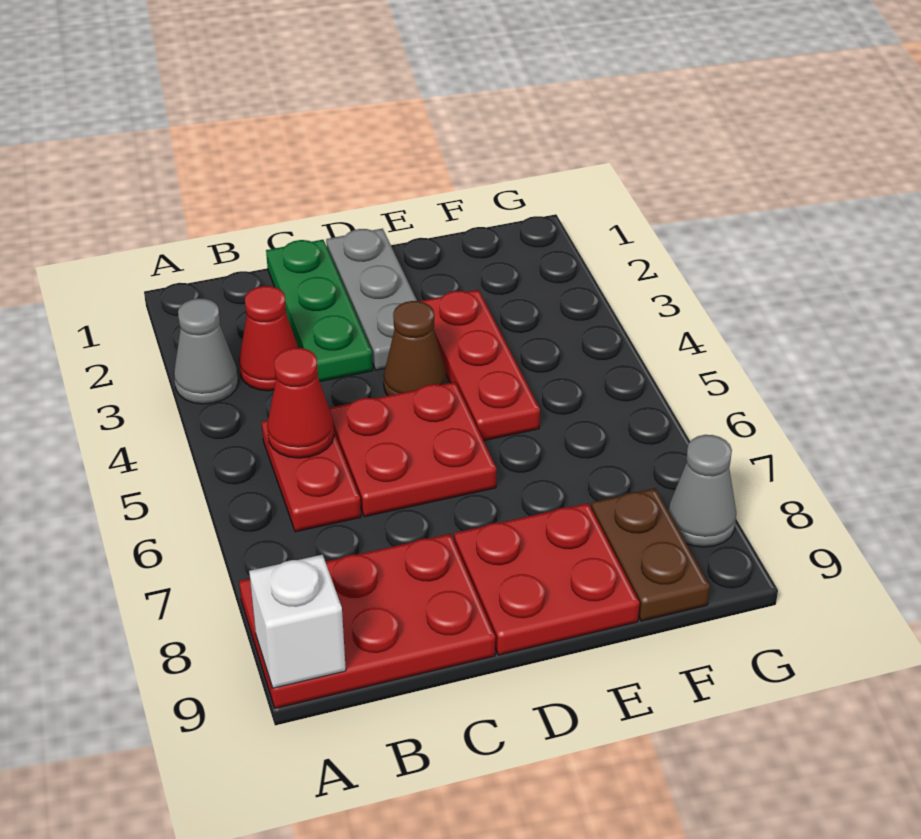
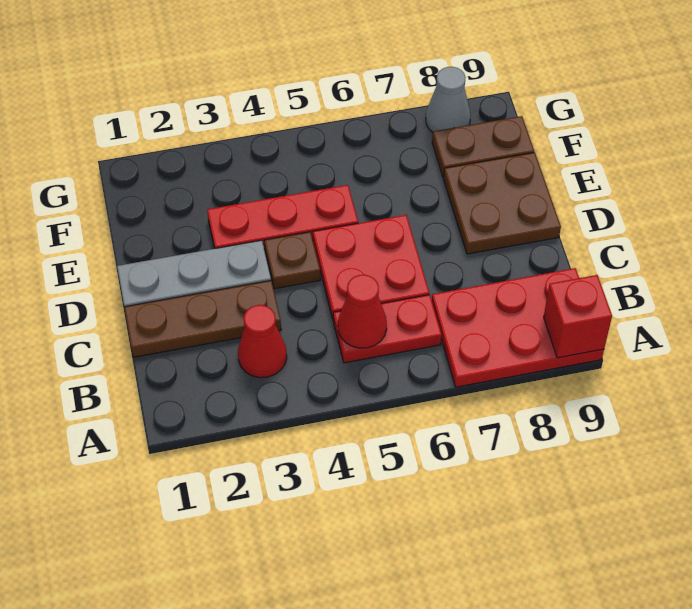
grey cone A3 level 1 -> none
red plate A8:C9 level 1 -> red plate A7:B9 level 1
white brick A9 level 2 -> red brick A9 level 2
green plate C1:C3 level 1 -> brown plate C1:C3 level 1
brown cone D4 level 1 -> brown plate D4 level 1
red plate D8:E9 level 1 -> brown plate D8:E9 level 1

